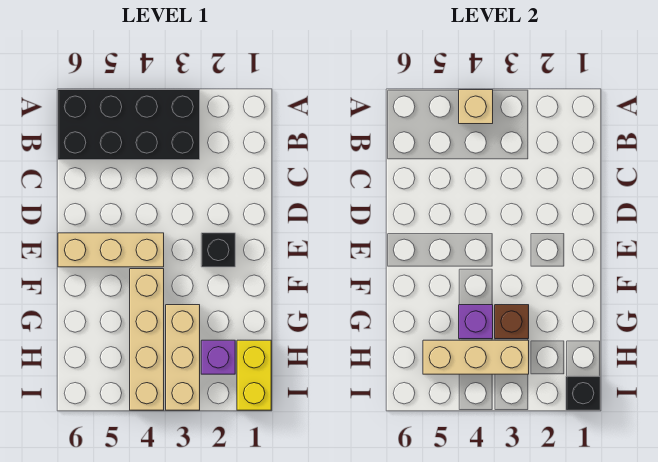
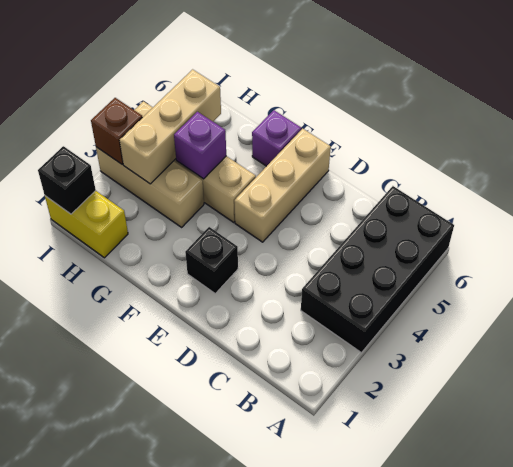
tan brick A4 level 2 -> none
brown brick G3 level 2 -> brown brick I3 level 2
purple brick H2 level 1 -> purple brick F6 level 1

